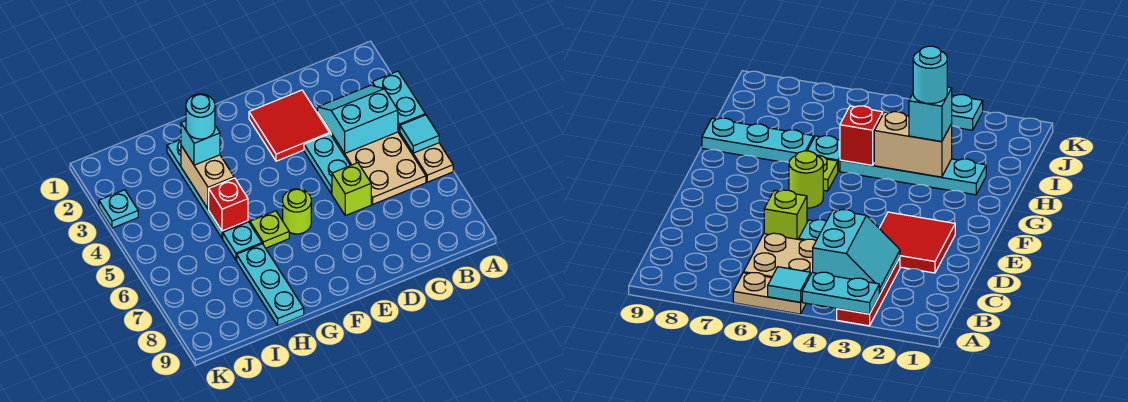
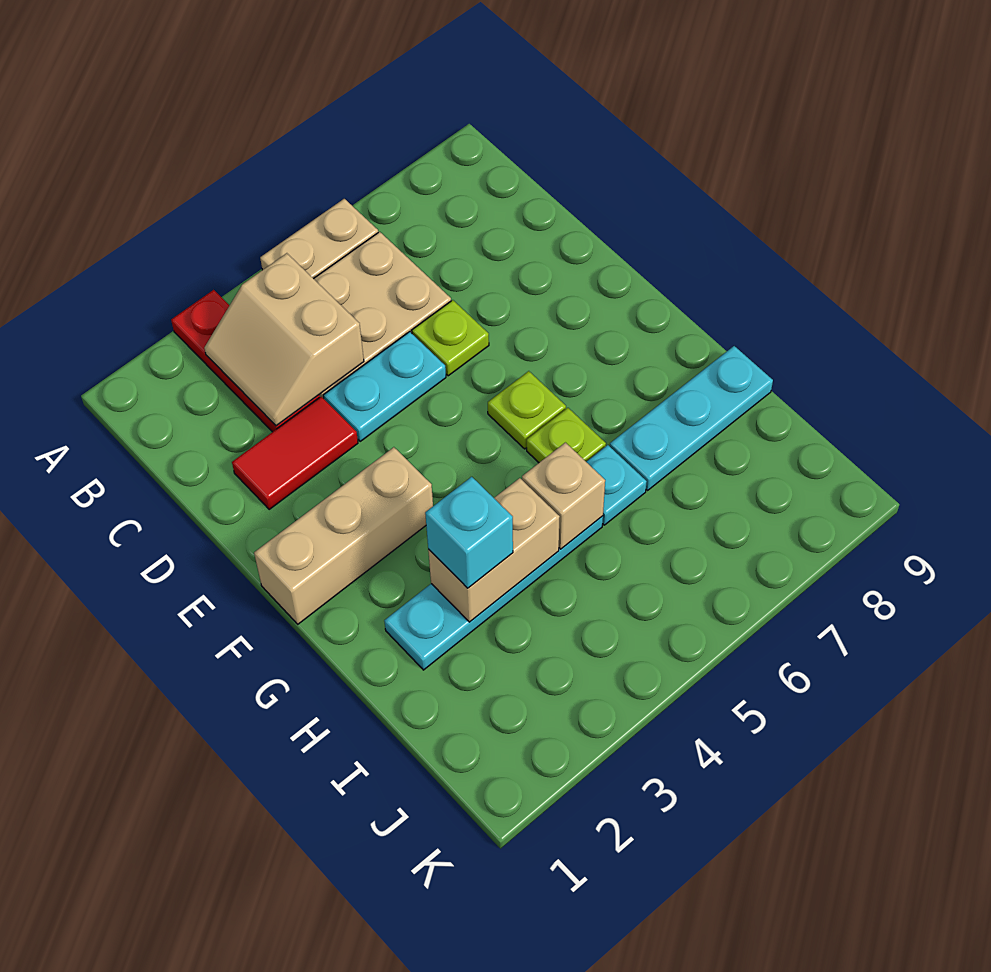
cyan plate A3:A4 level 2 -> none
cyan tile A5 level 2 -> none
cyan slope B3:C4 level 2 top 4 -> tan slope B3:C4 level 2 top 4
red tile D2:E3 level 1 -> red tile D2:D3 level 1
lime brick D6 level 1 -> lime plate D6 level 1
none -> tan brick F1:F3 level 1
lime round brick F6 level 1 -> lime plate F6 level 1
cyan round brick H3 level 4 -> none
red brick H5 level 2 -> tan brick H5 level 2
cyan plate K3 level 1 -> none

